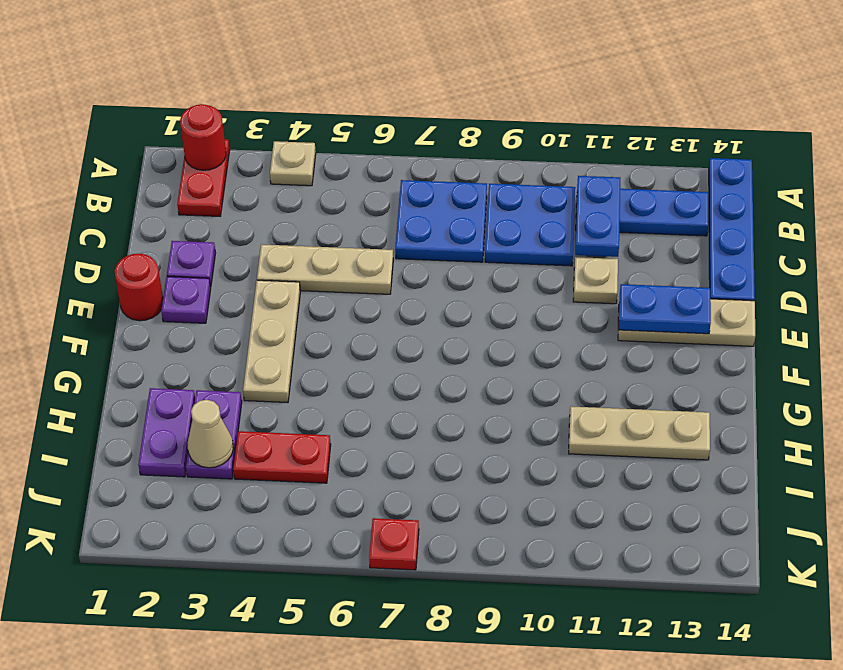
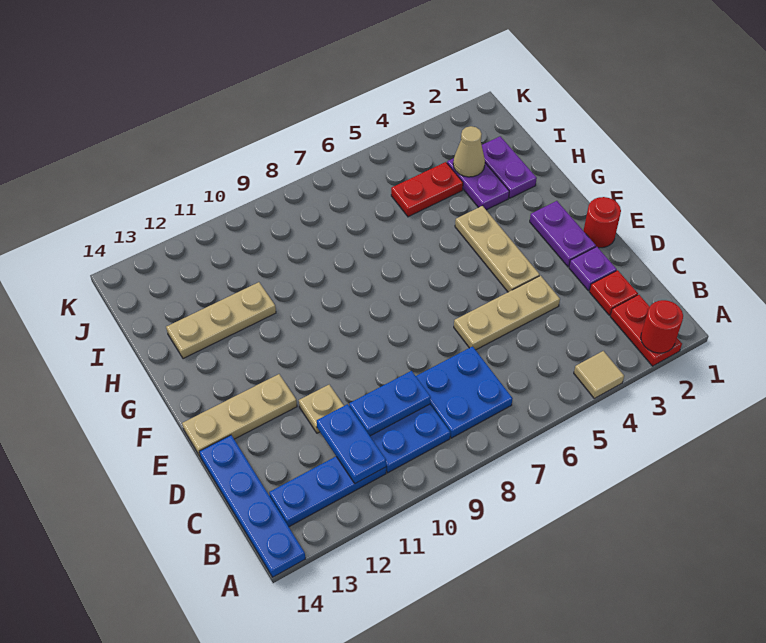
tan plate A4 level 1 -> tan tile A4 level 1
purple plate E2 level 1 -> purple plate E2:F2 level 1
blue plate E12:E13 level 2 -> blue plate C9:C10 level 2
red plate K7 level 1 -> red plate C2 level 1

